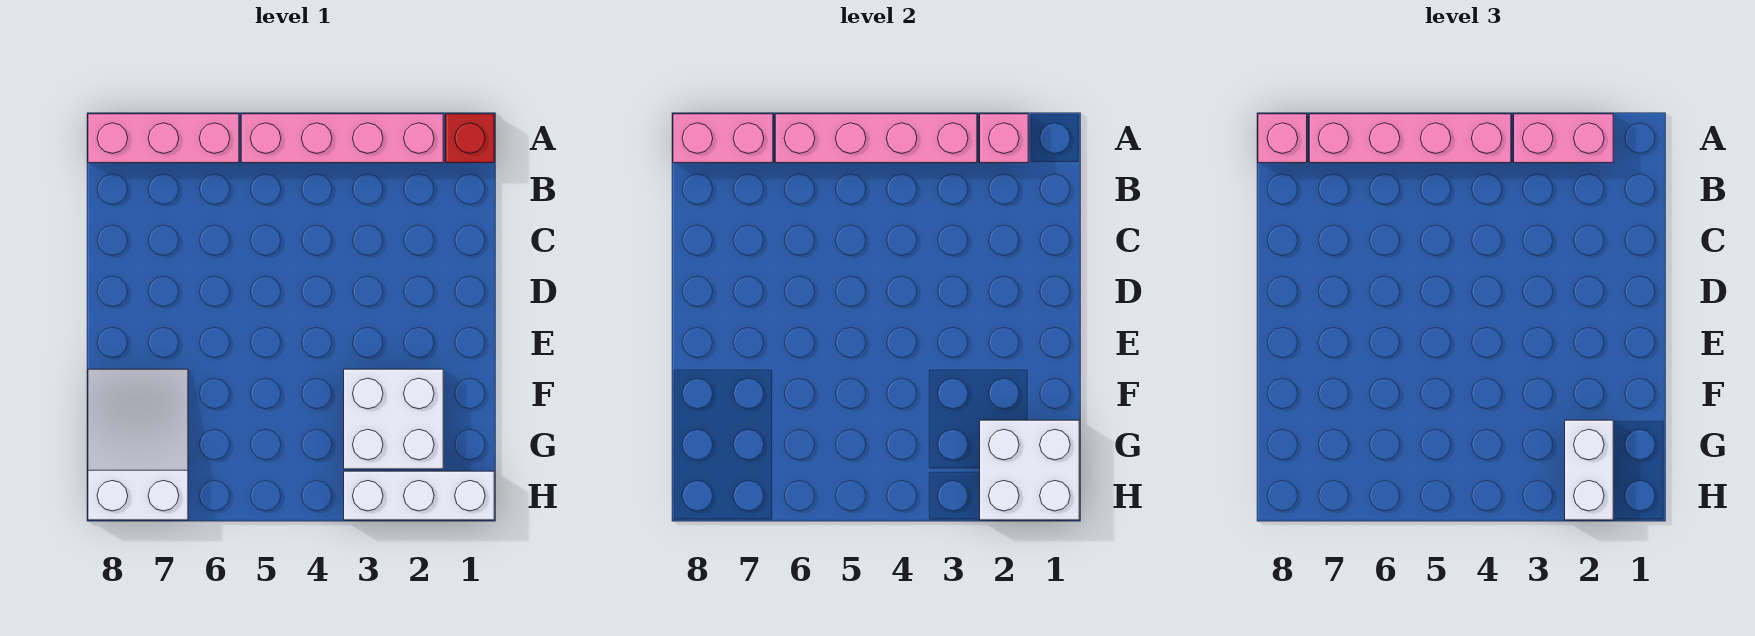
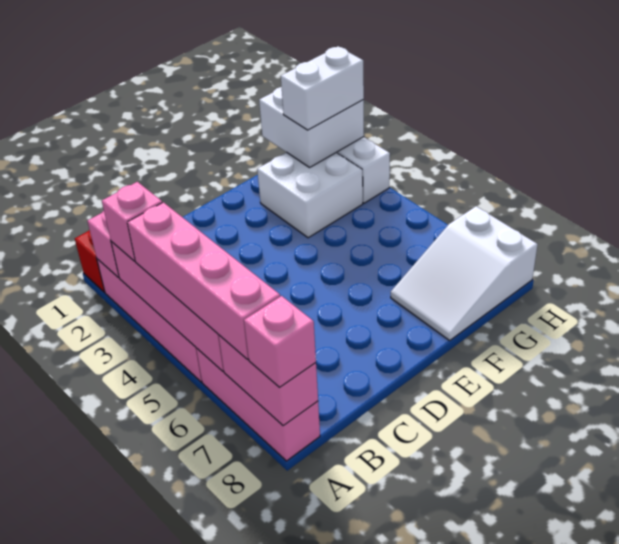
pink brick A2:A3 level 3 -> pink brick A3 level 3

